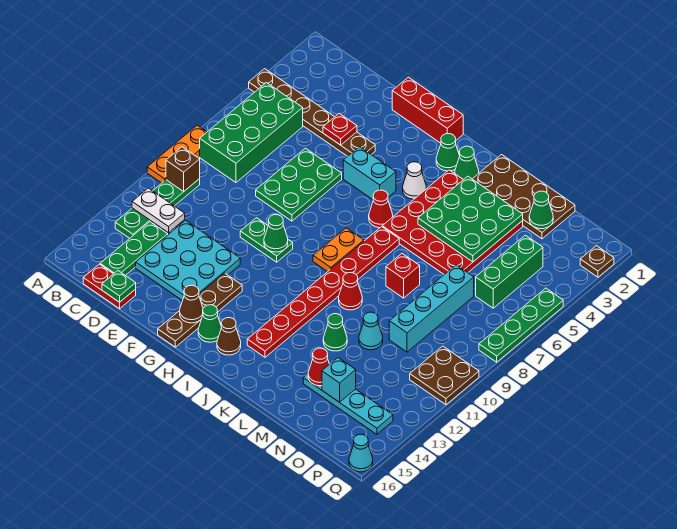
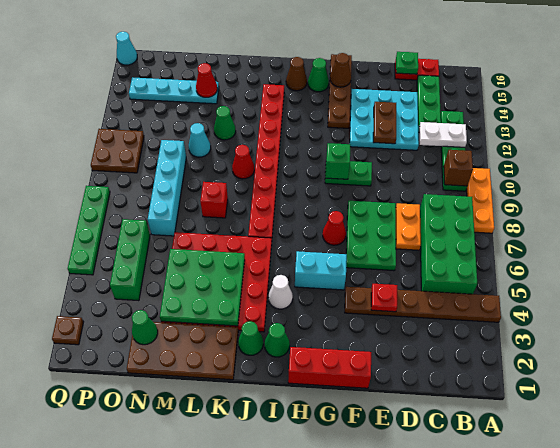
none -> brown plate E12:E13 level 2
green cone G10 level 2 -> green brick G10 level 2
red cone I6 level 1 -> red cone G7 level 1
orange plate I8:I9 level 1 -> orange plate D7:D8 level 1
cyan brick N14 level 2 -> none

